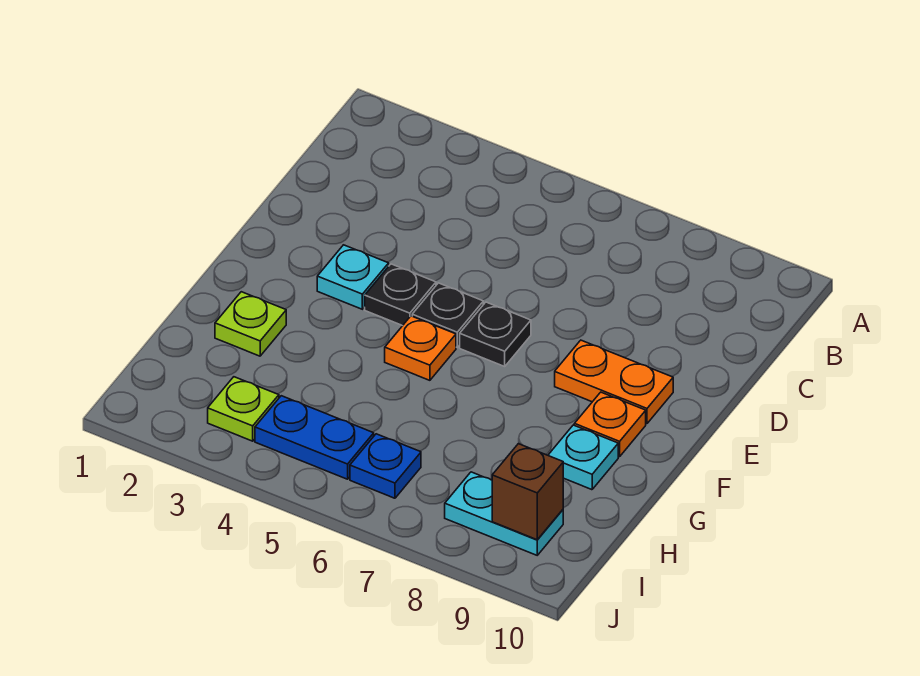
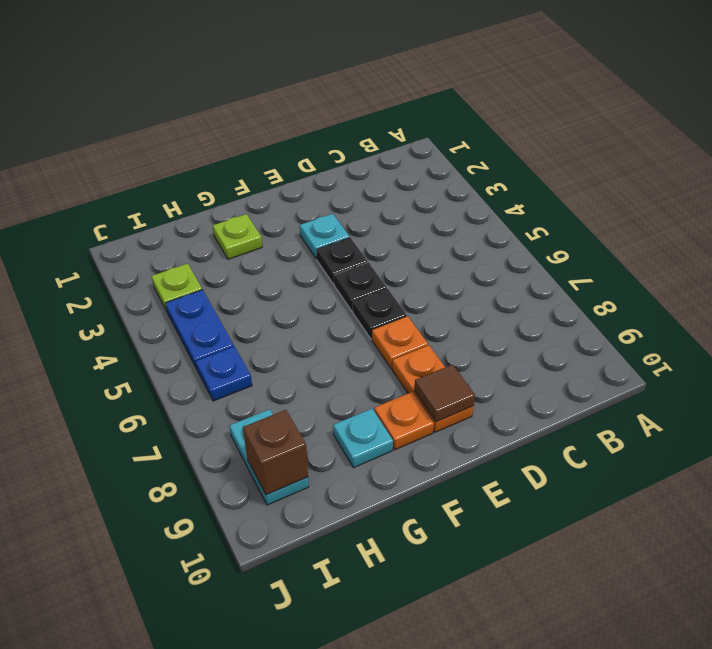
none -> brown tile E9 level 2
orange plate F5 level 1 -> orange plate E7 level 1

